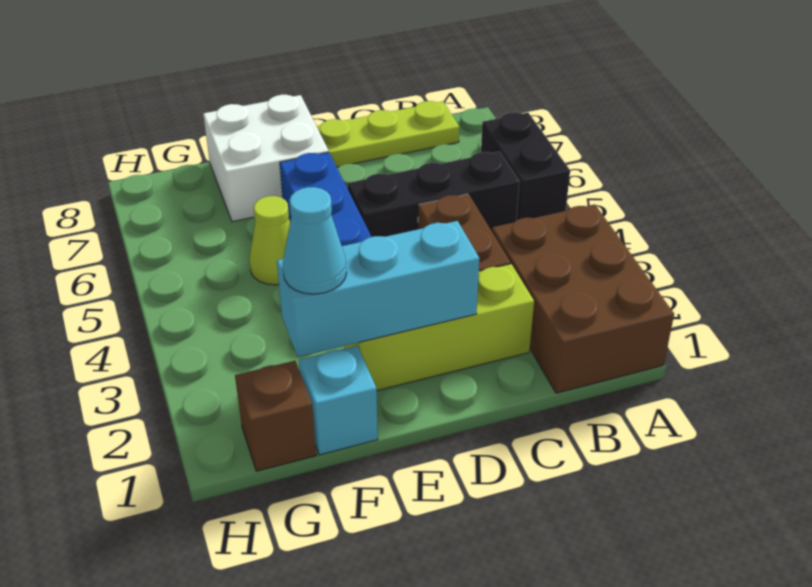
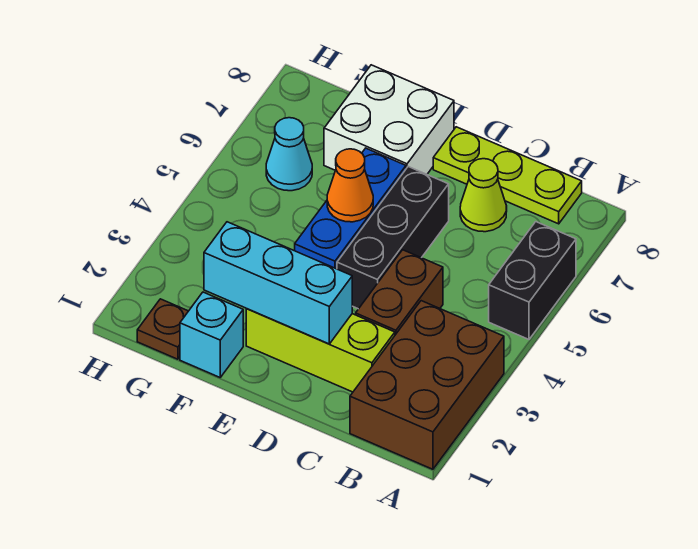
black brick B5:D5 level 1 -> black brick D4:D6 level 1
none -> orange cone E5 level 2
cyan cone F2 level 3 -> cyan cone G6 level 1
lime cone F5 level 1 -> lime cone C7 level 1
brown brick G1 level 1 -> brown plate G1 level 1

